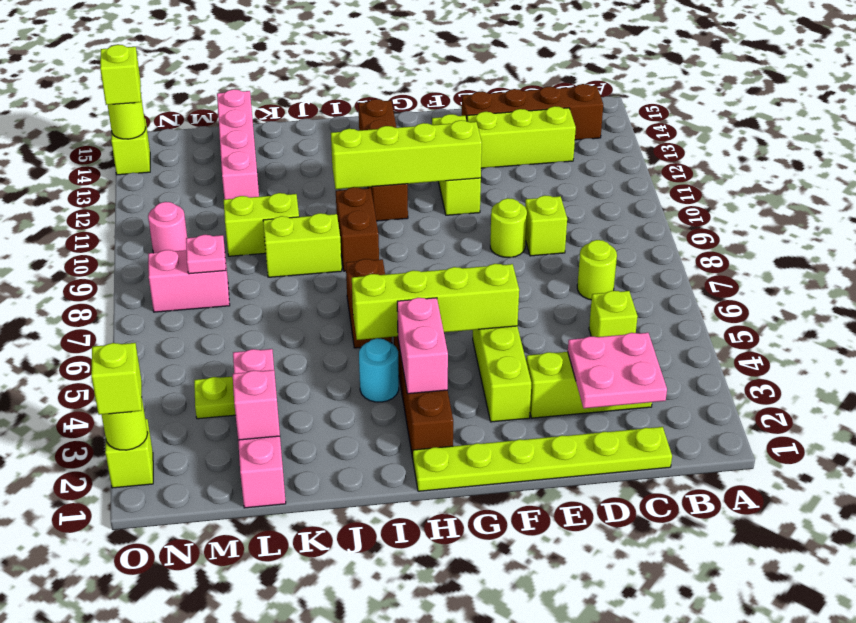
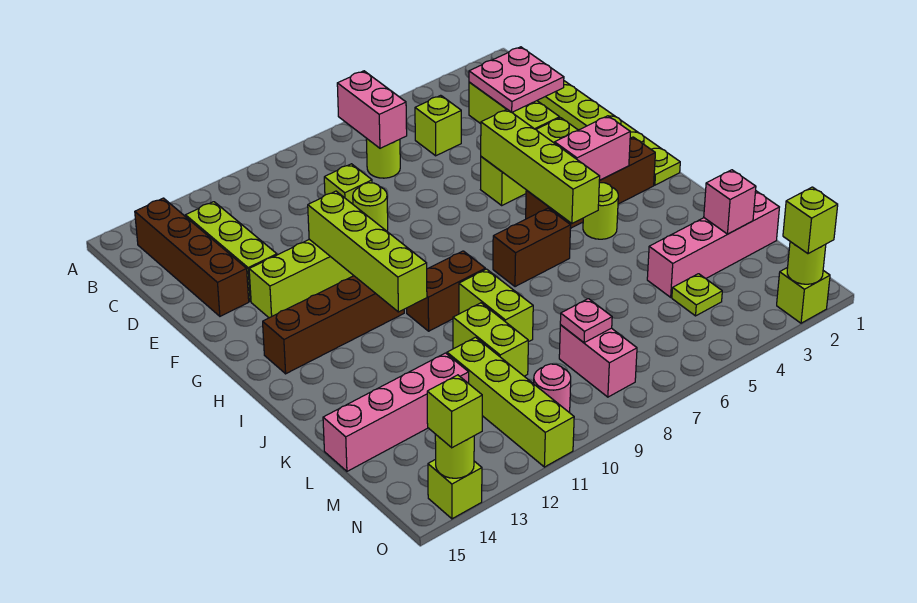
none -> pink brick B7:C7 level 2
cyan round brick I4 level 1 -> lime round brick I4 level 1
none -> lime brick L11:O11 level 1

